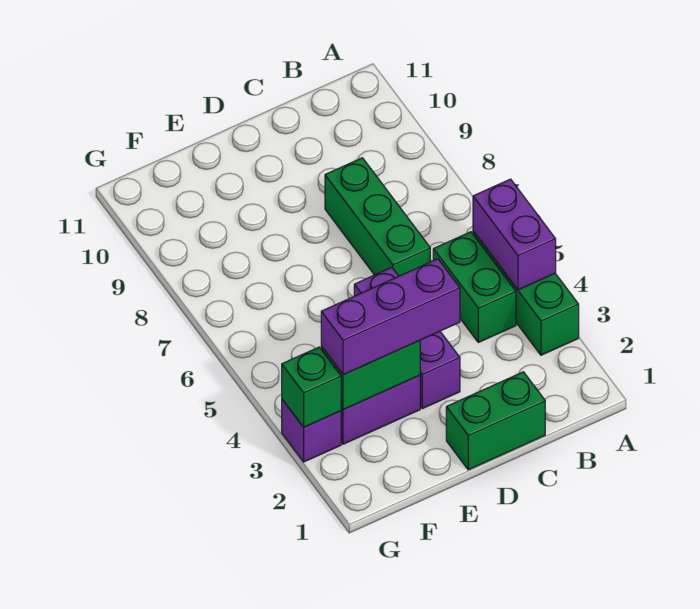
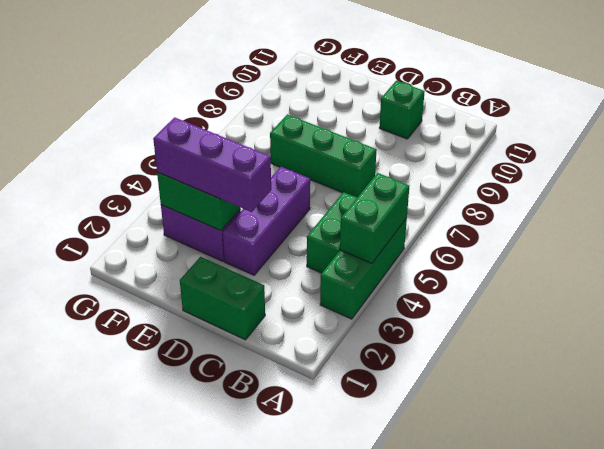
purple brick A4:A5 level 2 -> green brick A4:A5 level 2
green brick C6:C8 level 1 -> green brick C7:E7 level 1
purple brick G3 level 1 -> none
green brick G3 level 2 -> green brick C10 level 1

